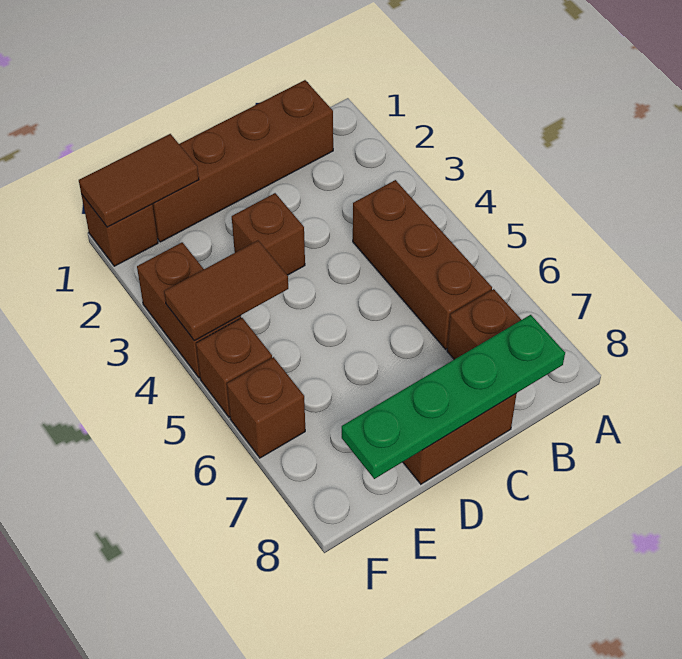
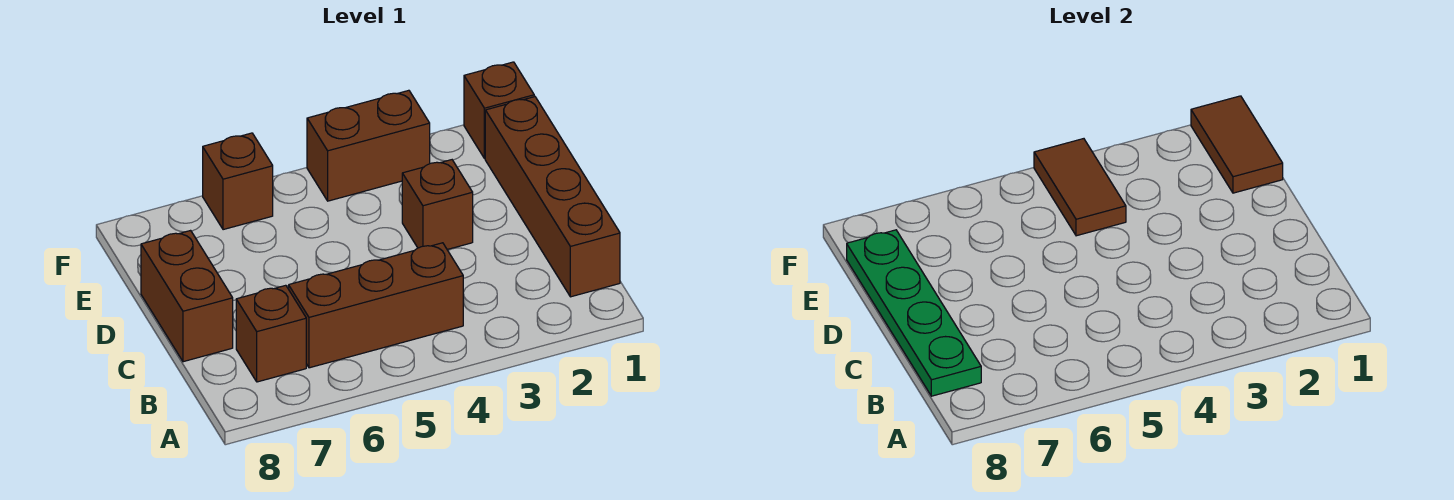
brown brick F5 level 1 -> none

